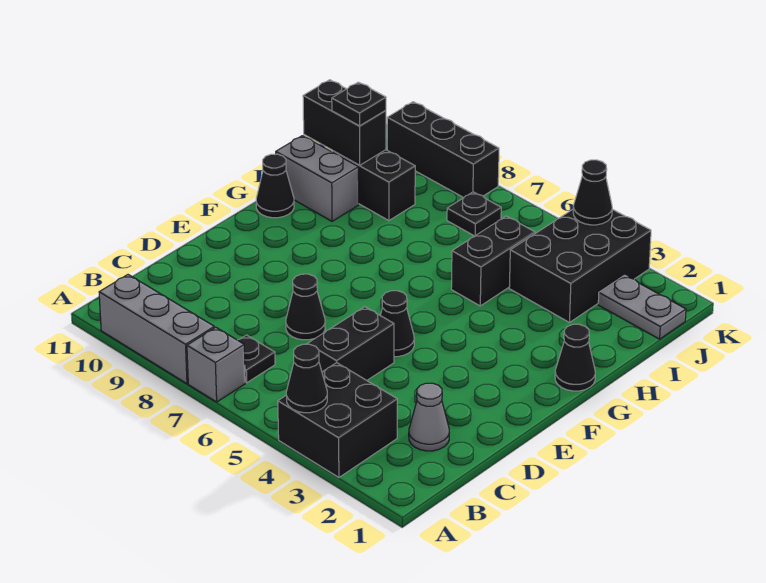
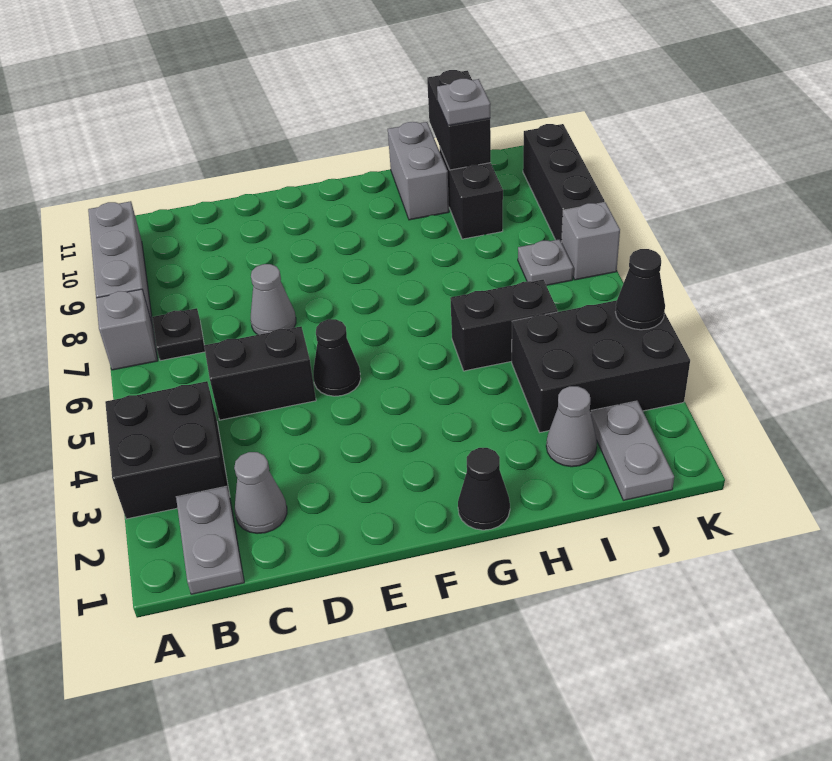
black cone A4 level 2 -> none
none -> grey plate B1:B2 level 1
black cone D7 level 1 -> grey cone D7 level 1
black cone G11 level 1 -> none
none -> grey cone I2 level 1
black plate I10 level 3 -> grey plate I10 level 3
black plate J7 level 1 -> grey plate J7 level 1
none -> grey brick K7 level 1

